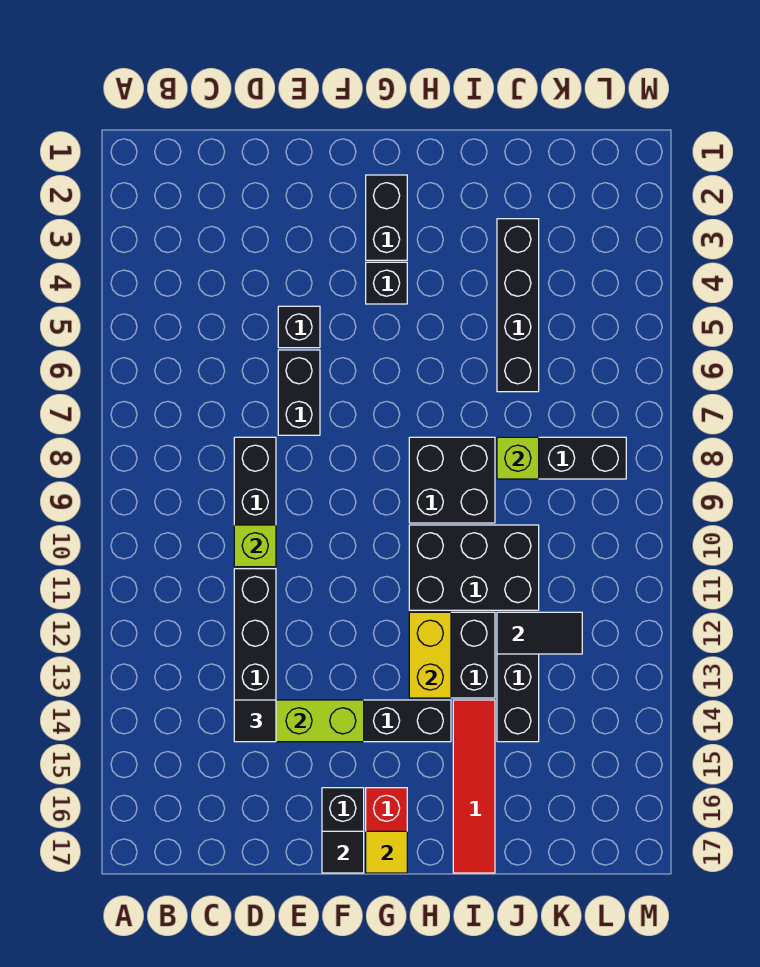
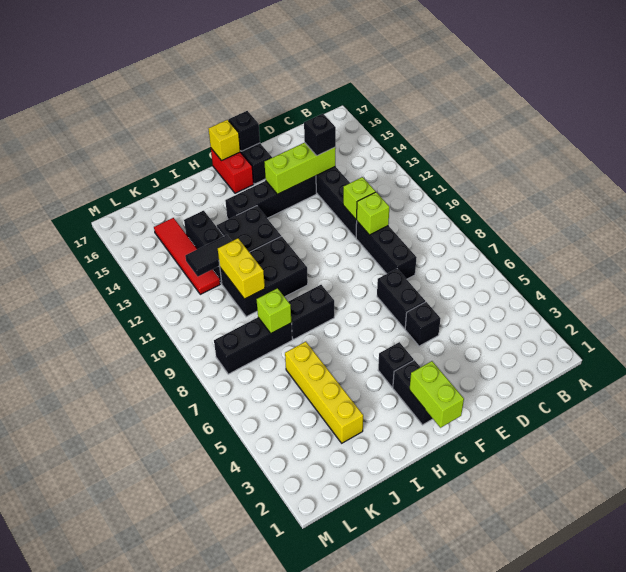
none -> lime brick D11 level 2
black tile D14 level 3 -> black brick D14 level 3
black tile F17 level 2 -> black brick F17 level 2
none -> lime brick G1:G2 level 2
yellow tile G17 level 2 -> yellow brick G17 level 2
black brick H8:I9 level 1 -> black brick H8:I8 level 1
yellow brick H12:H13 level 2 -> yellow brick J10:J11 level 2
red tile I14:I17 level 1 -> red tile K12:K15 level 1
black brick J3:J6 level 1 -> yellow brick J3:J6 level 1

